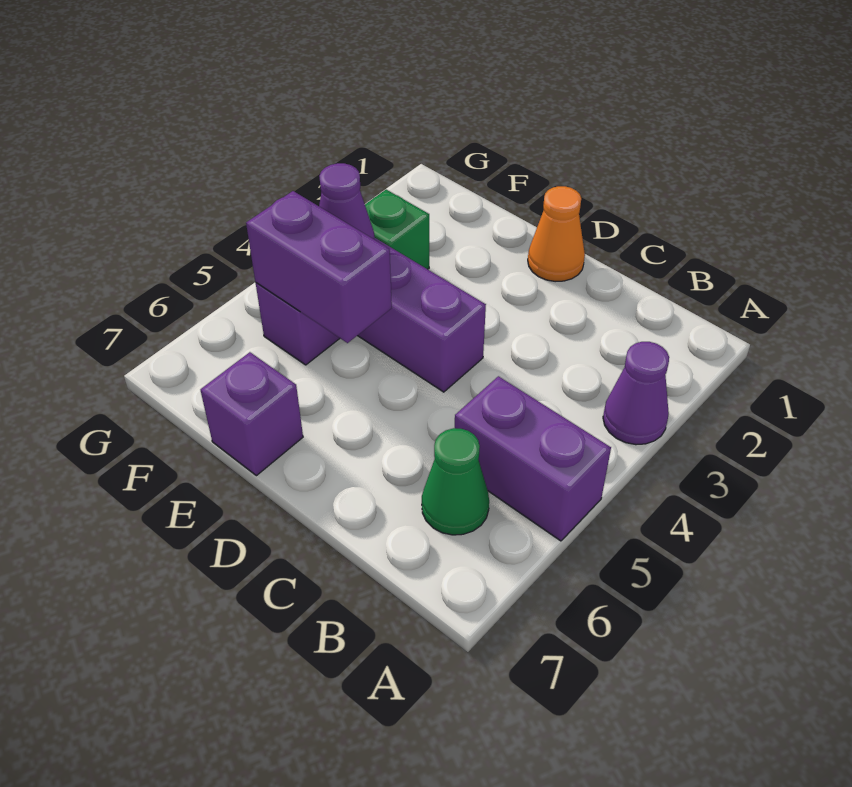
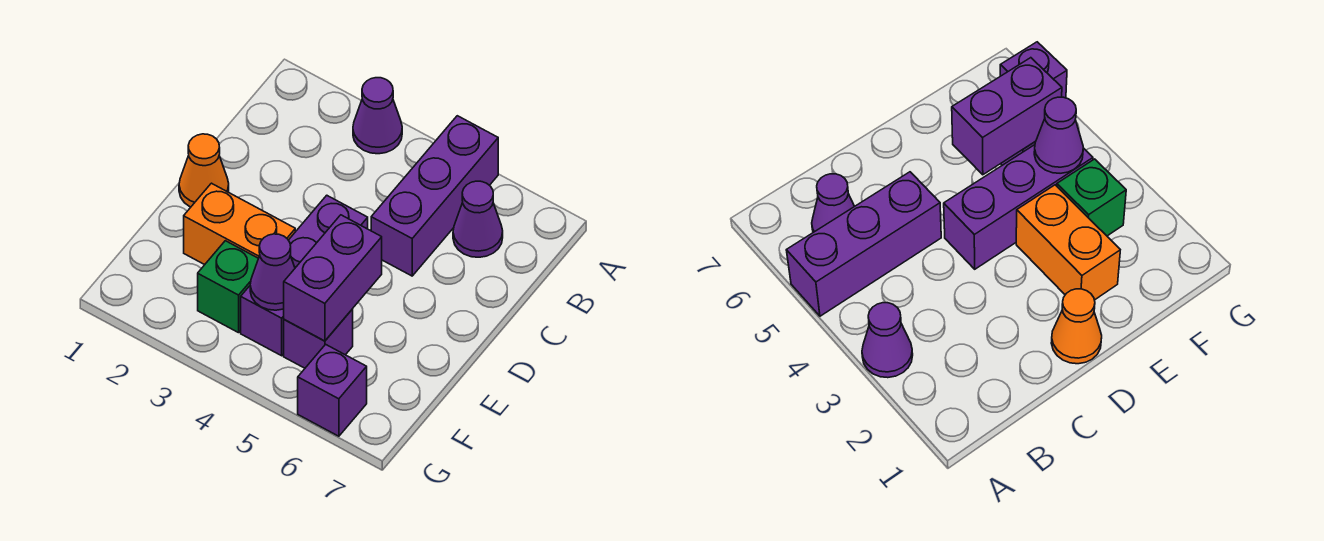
purple brick A5:B5 level 1 -> purple brick A5:C5 level 1
green cone B6 level 1 -> purple cone B6 level 1
none -> orange brick E2:E3 level 1
purple brick E7 level 1 -> purple brick G6 level 1

